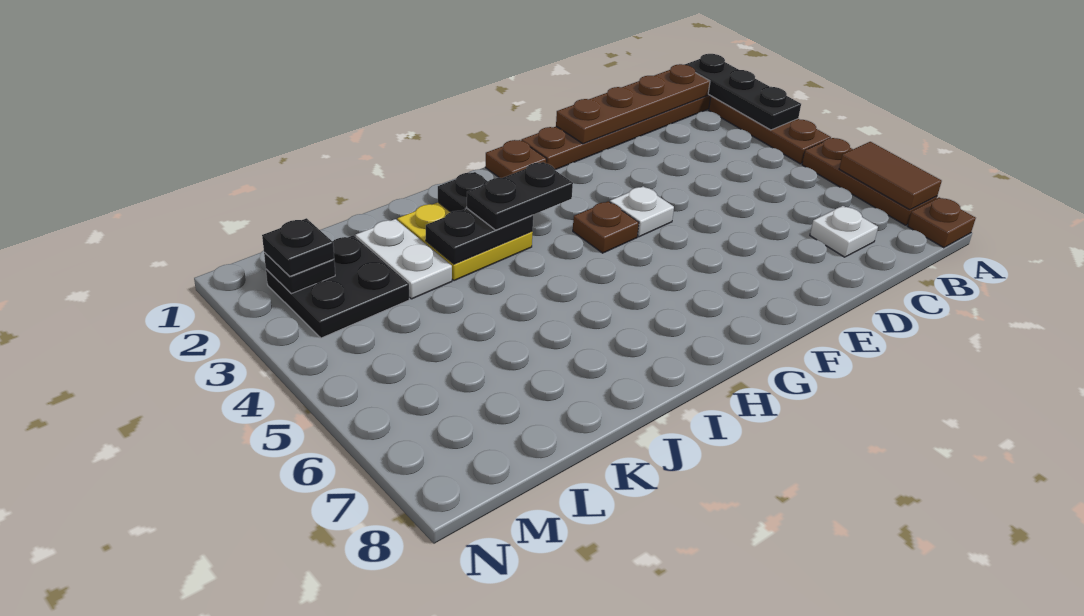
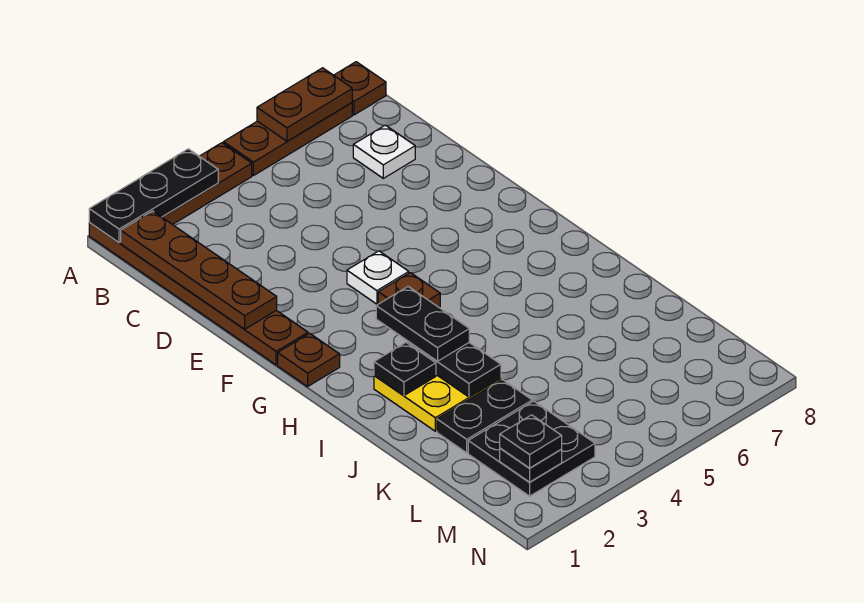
brown tile A6:A7 level 2 -> brown plate A6:A7 level 2
white plate K2:K3 level 1 -> black plate K2:K3 level 1

